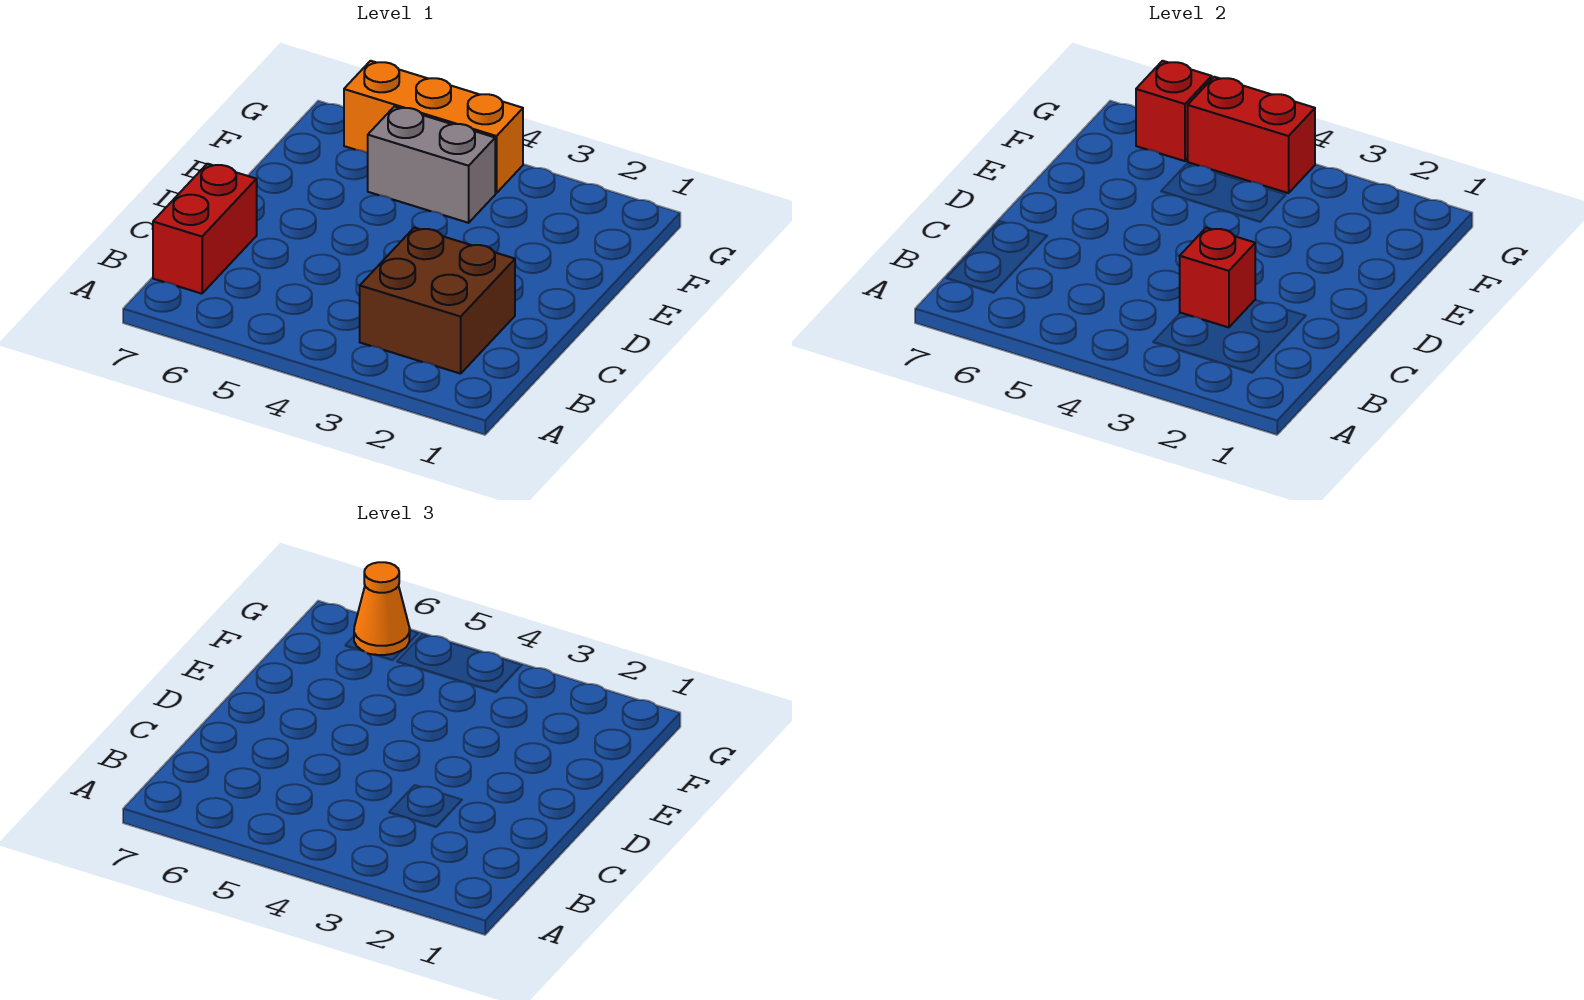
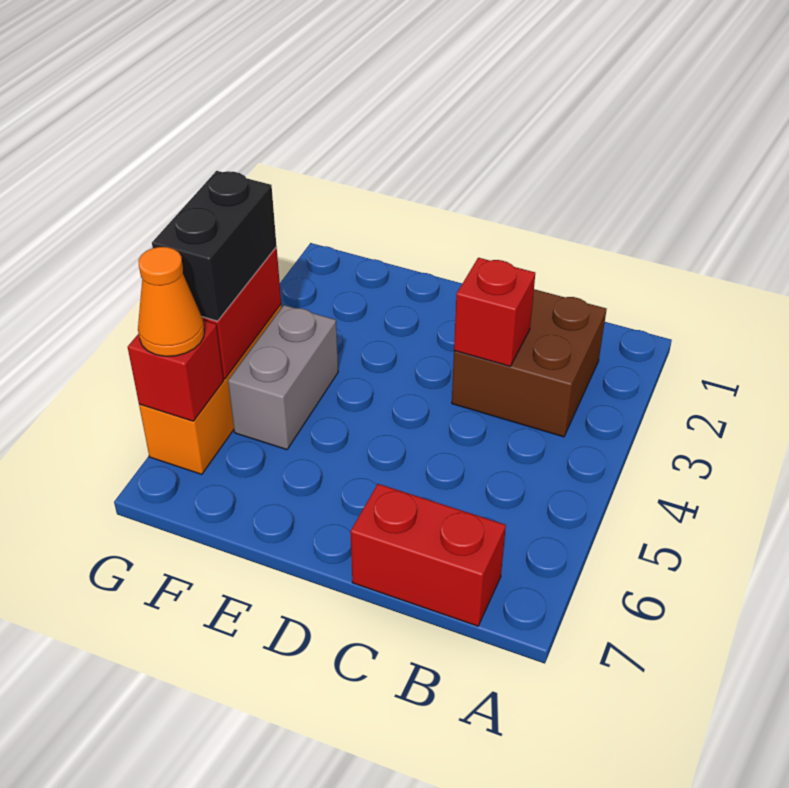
none -> black brick G4:G5 level 3

